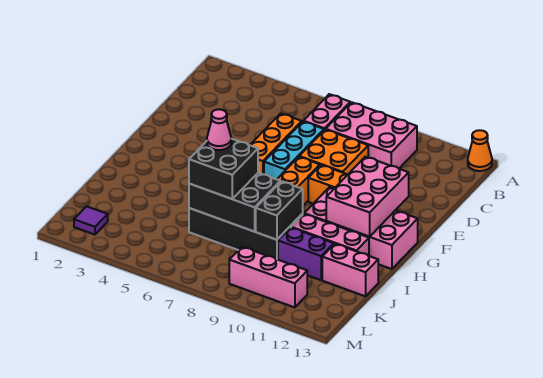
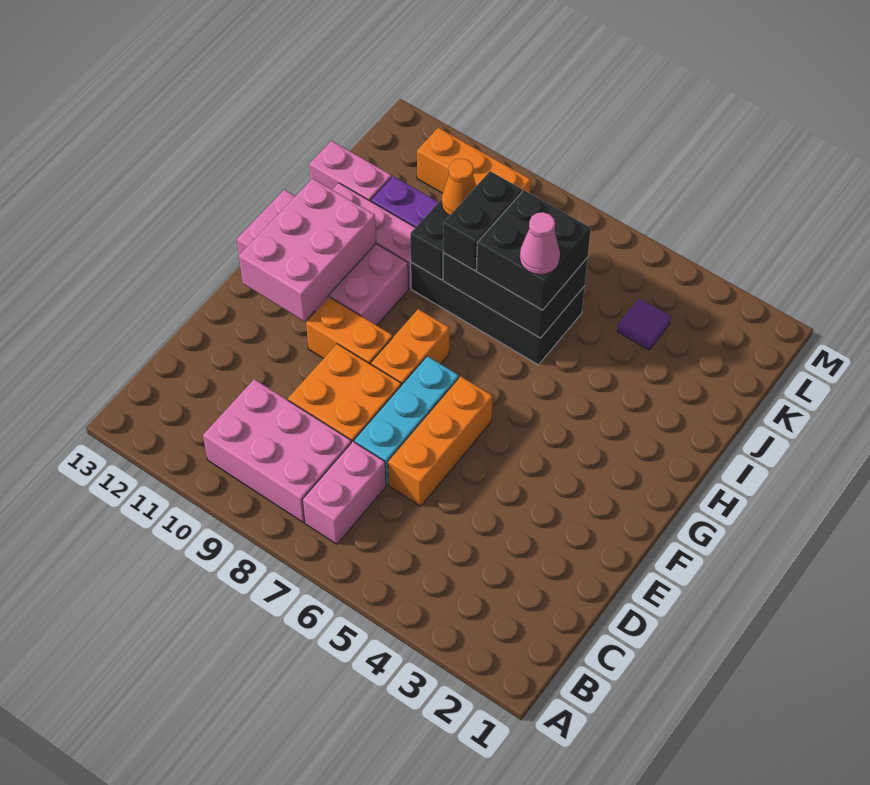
orange cone A13 level 1 -> orange cone J9 level 3
none -> black brick I8:J8 level 3
purple tile L2 level 1 -> purple tile K4 level 1
pink brick L9:L11 level 1 -> orange brick L9:L11 level 1

